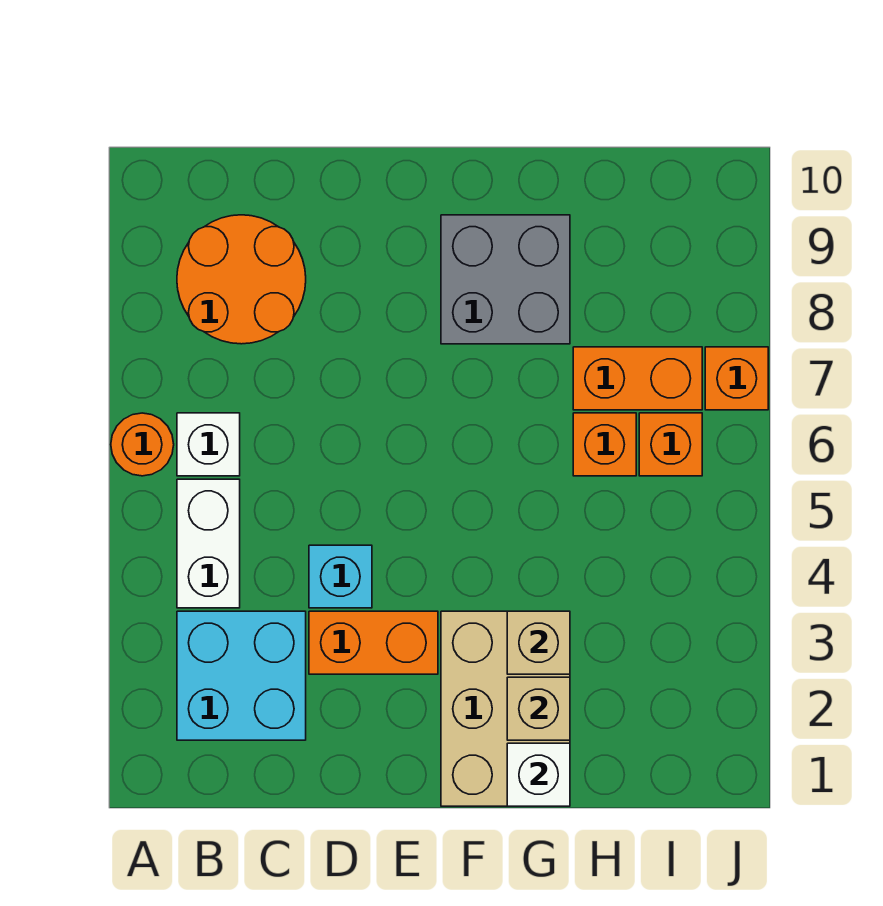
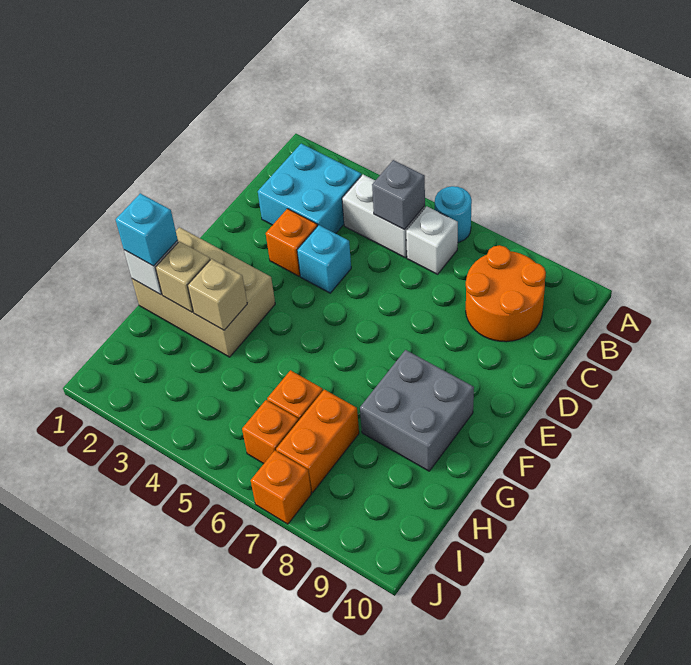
orange round brick A6 level 1 -> cyan round brick A6 level 1
none -> grey brick B5 level 2
orange brick D3:E3 level 1 -> orange brick D3 level 1
none -> cyan brick G1 level 3

